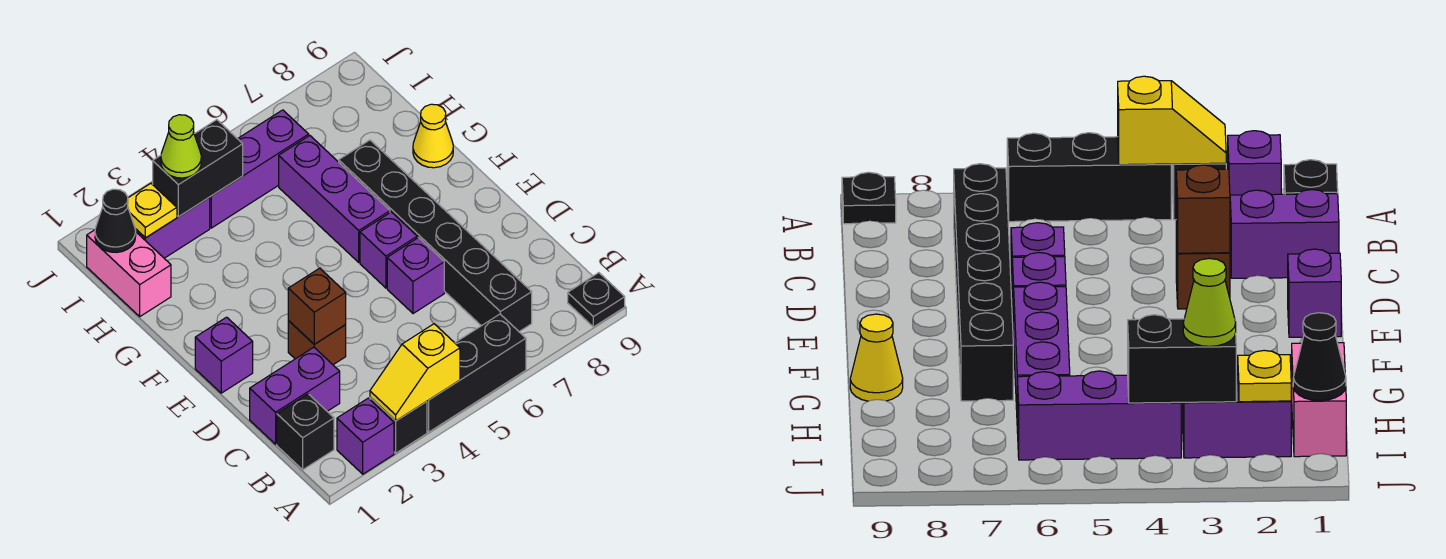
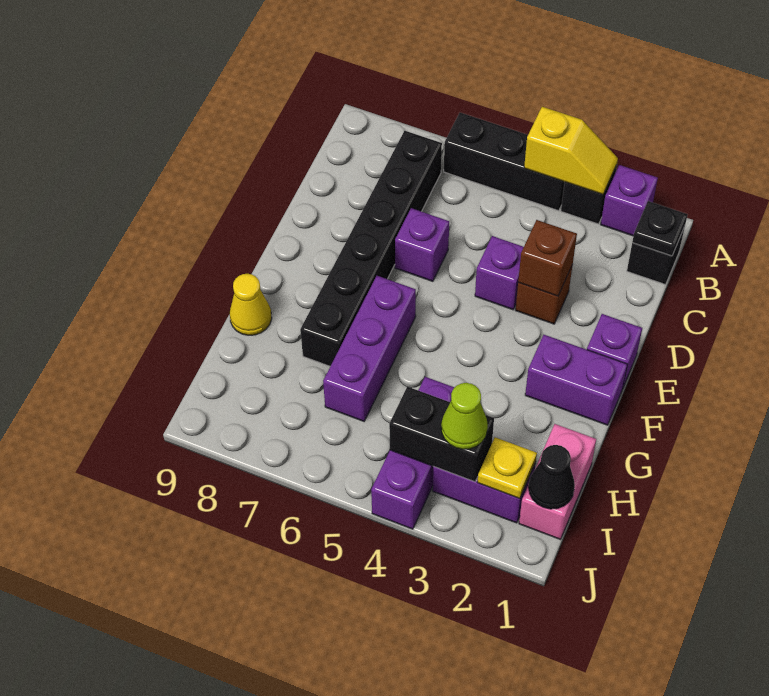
black plate A9 level 1 -> black plate B1 level 2
purple brick C1:C2 level 1 -> purple brick F1:F2 level 1
purple brick E6 level 1 -> purple brick D4 level 1
purple brick I4:I6 level 1 -> purple brick H4:J4 level 1

